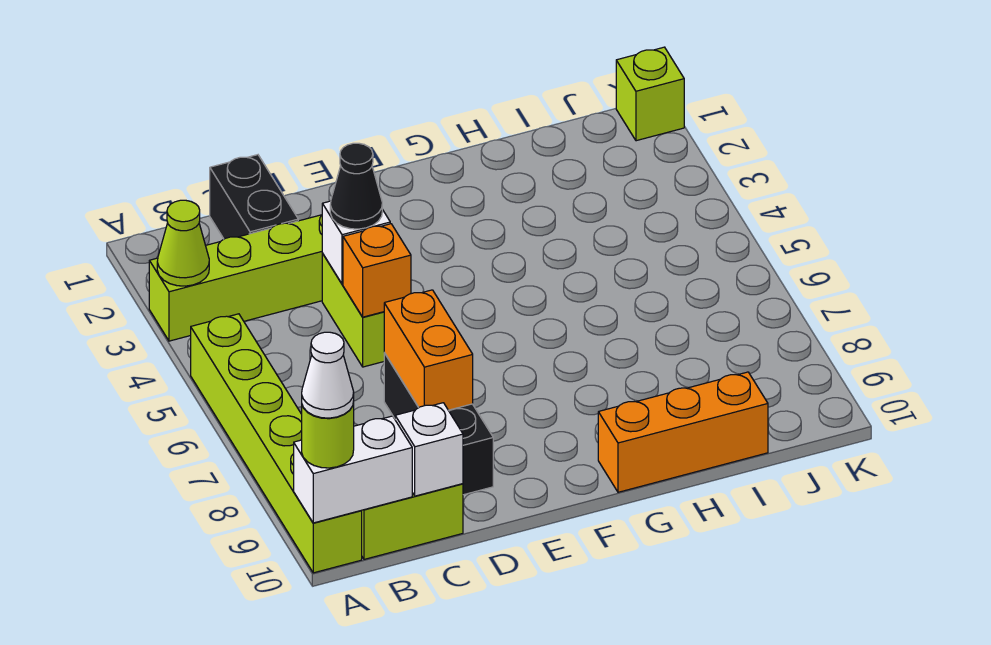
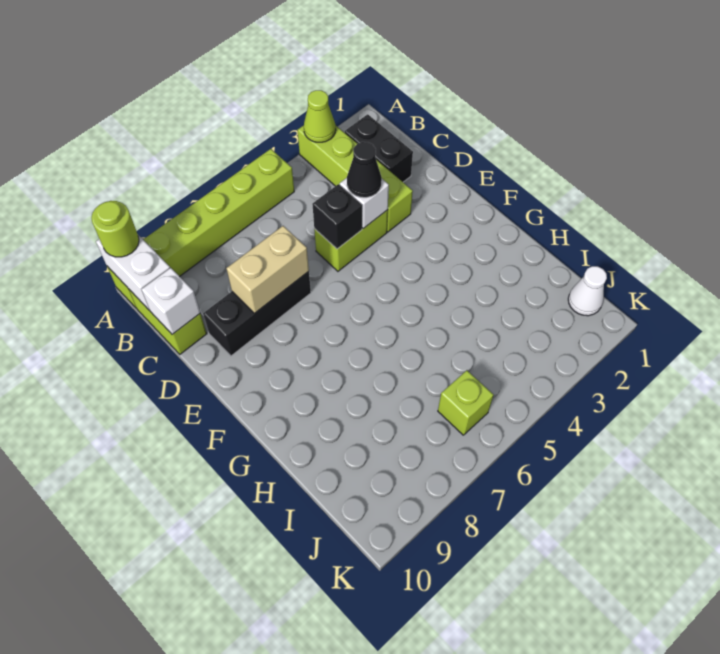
white cone A10 level 4 -> white cone J1 level 1
black brick C1:C2 level 1 -> black brick B2:C2 level 1
orange brick D5 level 2 -> black brick D5 level 2
orange brick D7:D8 level 2 -> tan brick D7:D8 level 2
orange brick G10:I10 level 1 -> none
lime brick K1 level 1 -> lime brick J6 level 1

